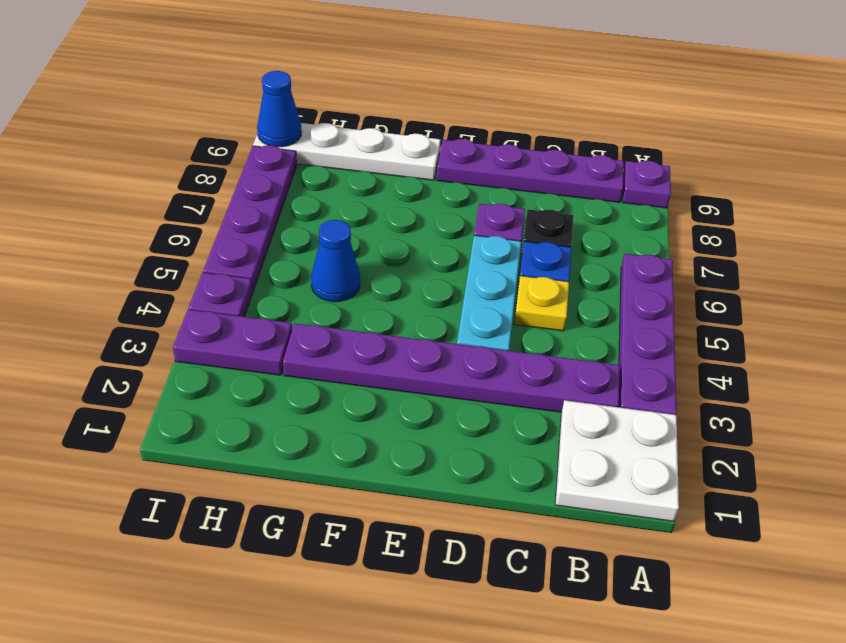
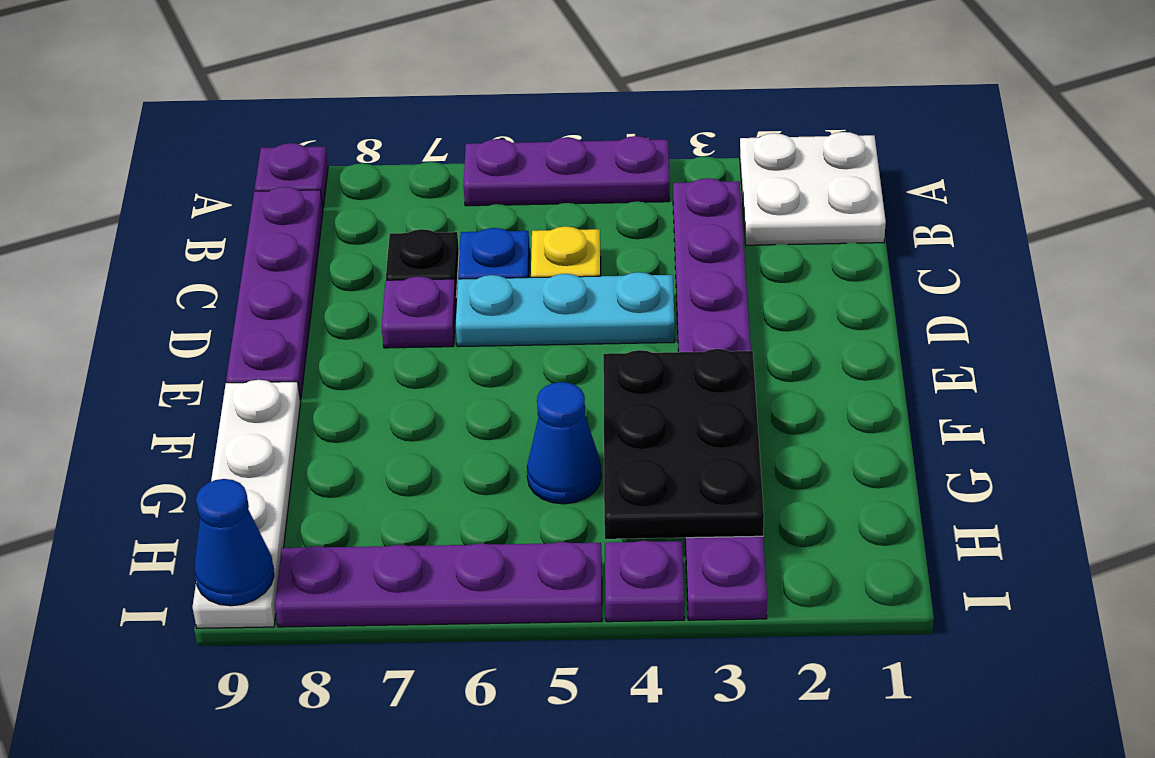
purple plate A3:A6 level 1 -> purple plate A4:A6 level 1
none -> black plate F3:H4 level 2

